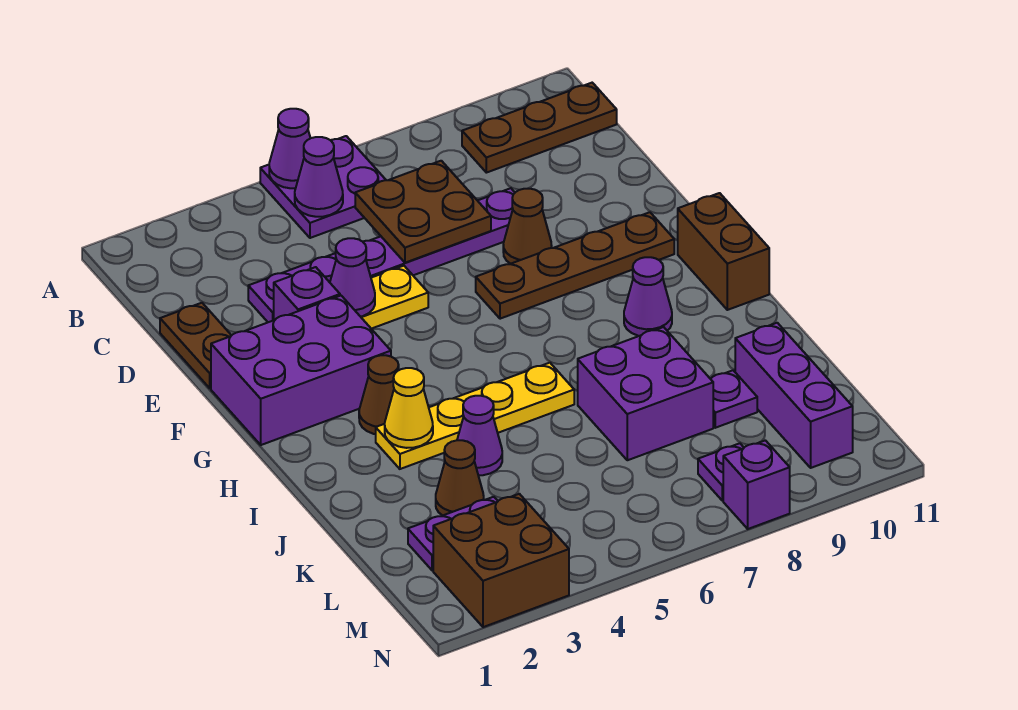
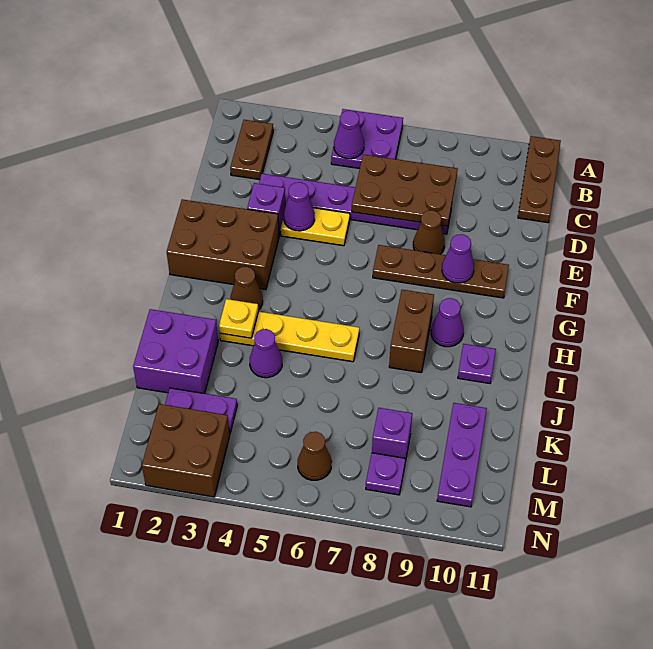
purple cone A5 level 2 -> purple cone F9 level 2
brown plate B9:B11 level 1 -> brown plate A11:C11 level 1
brown plate C6:D7 level 2 -> brown plate C6:D8 level 2
brown plate D1:E1 level 1 -> brown plate B2:C2 level 1
purple brick F1:G3 level 1 -> brown brick F1:G3 level 1
brown brick G11:H11 level 1 -> brown brick H8:I8 level 1
yellow cone I3 level 2 -> yellow plate I3 level 2
purple brick J7:K8 level 1 -> purple brick J1:K2 level 1
brown cone K3 level 1 -> brown cone M6 level 1
purple plate K9 level 1 -> purple plate I10 level 1
purple brick K10:M10 level 1 -> purple plate K10:M10 level 1
purple brick N8 level 1 -> purple brick L8 level 1

